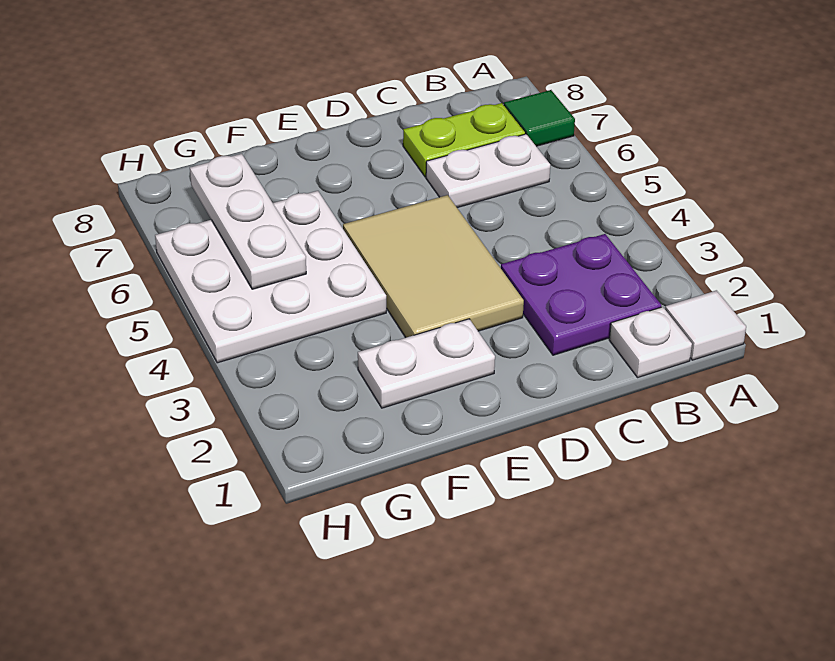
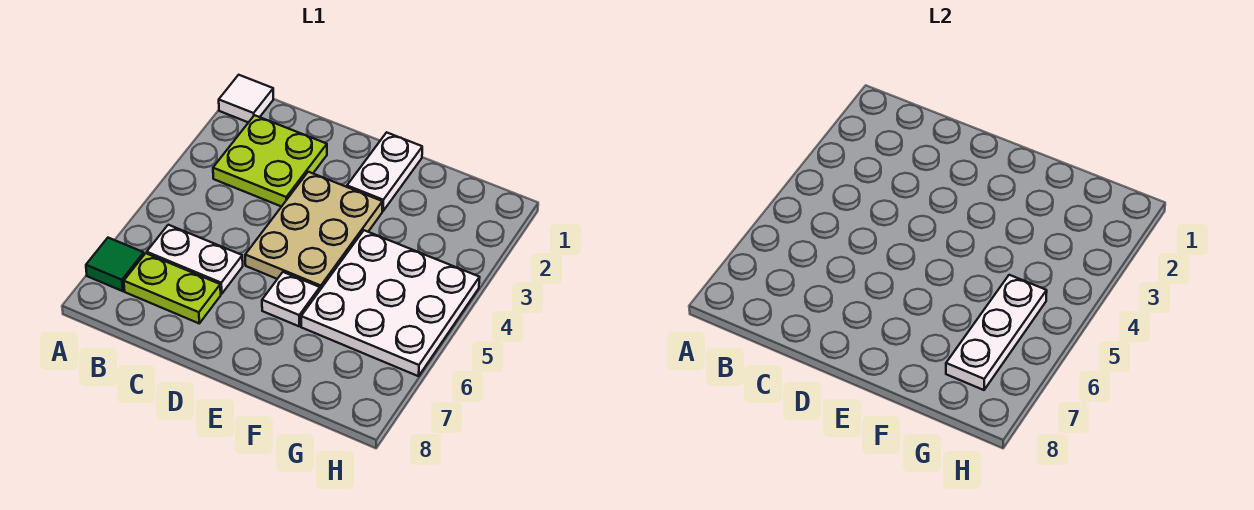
white plate B1 level 1 -> white plate E6 level 1
purple plate B2:C3 level 1 -> lime plate B2:C3 level 1
tan tile D3:E5 level 1 -> tan plate D3:E5 level 1
white plate E2:F2 level 1 -> white plate E1:E2 level 1

